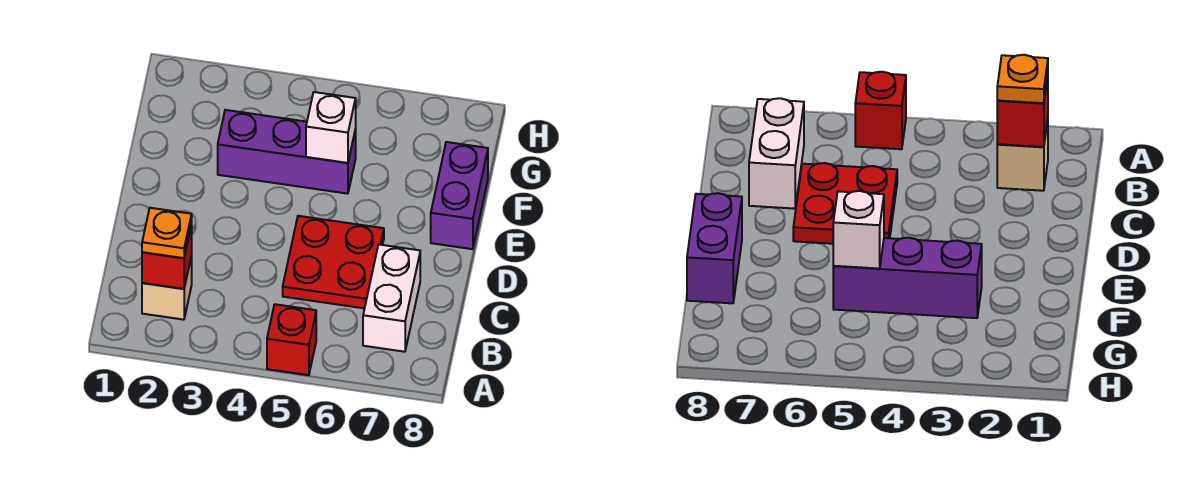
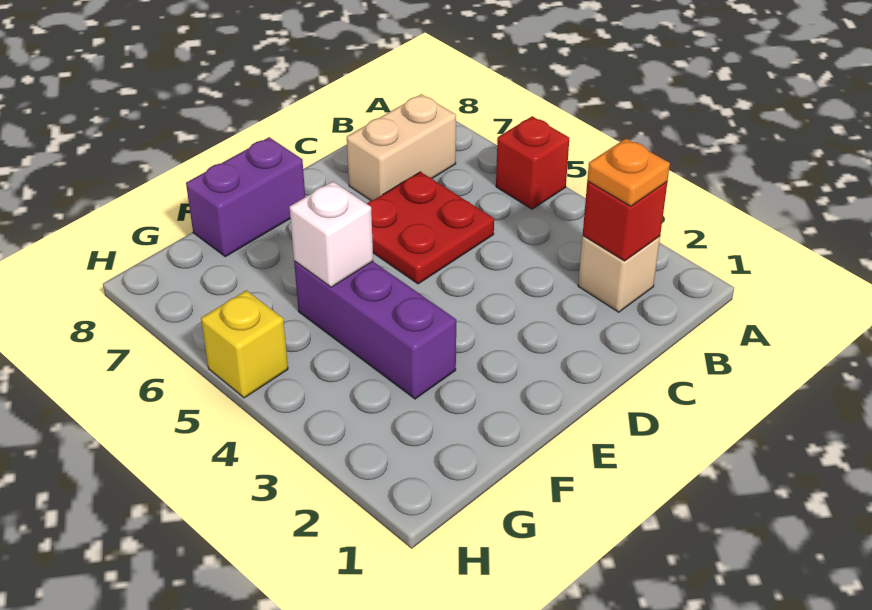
white brick B7:C7 level 1 -> tan brick B7:C7 level 1
none -> yellow brick H5 level 1

